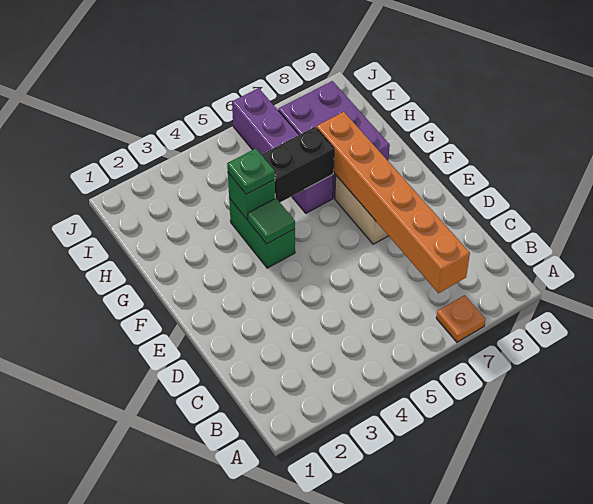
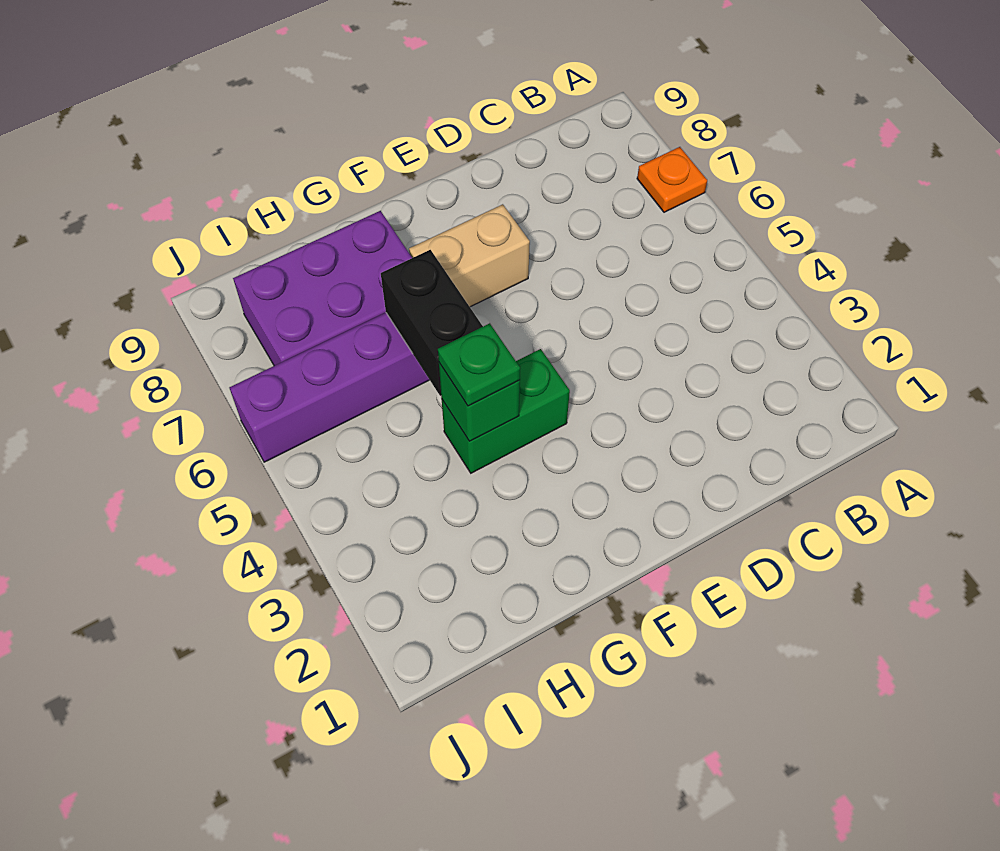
orange brick B7:G7 level 2 -> none
green tile F4 level 2 -> none

